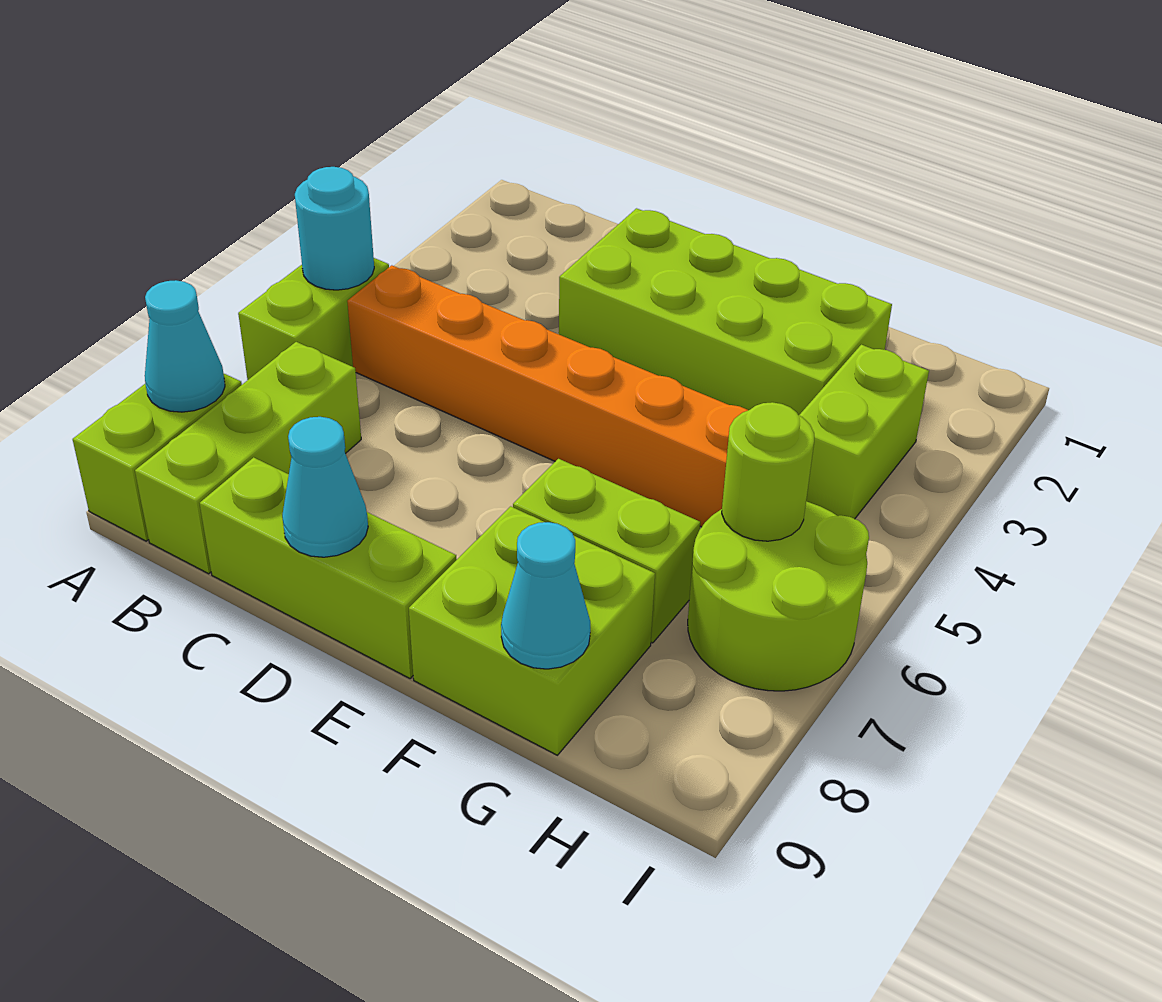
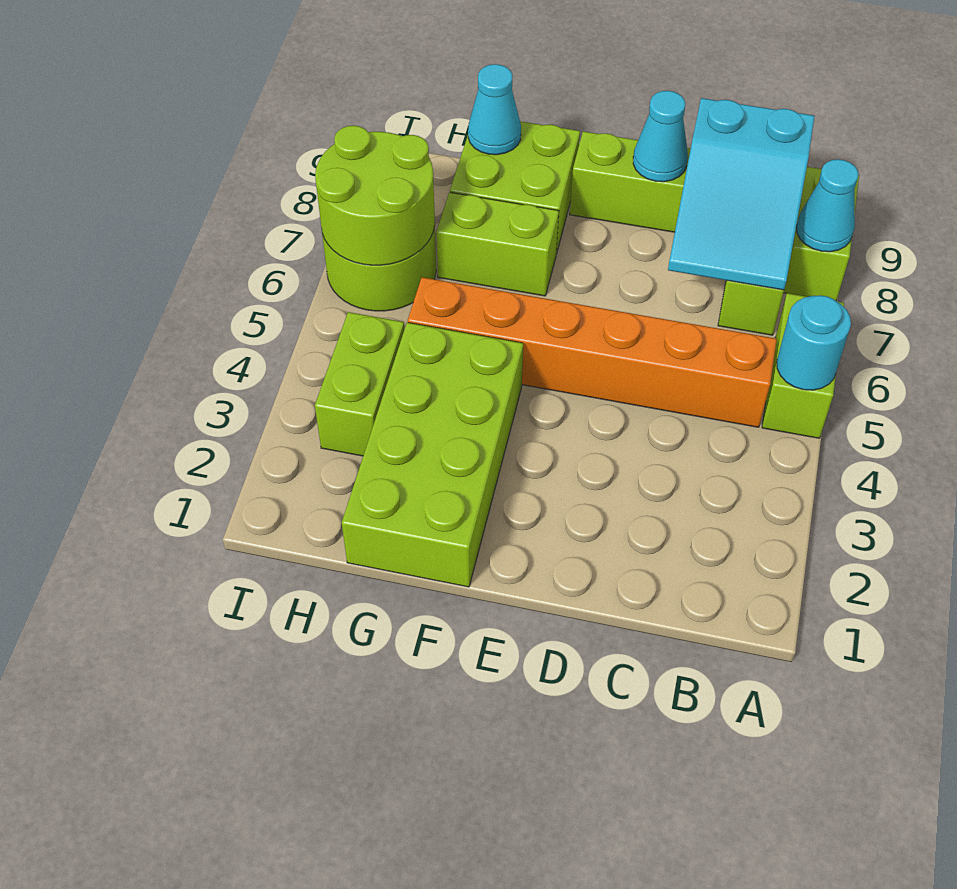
none -> cyan slope B7:C9 level 2 top 9
lime brick D2:G3 level 1 -> lime brick F1:G4 level 1
lime round brick H6 level 2 -> lime round brick H6:I7 level 2

